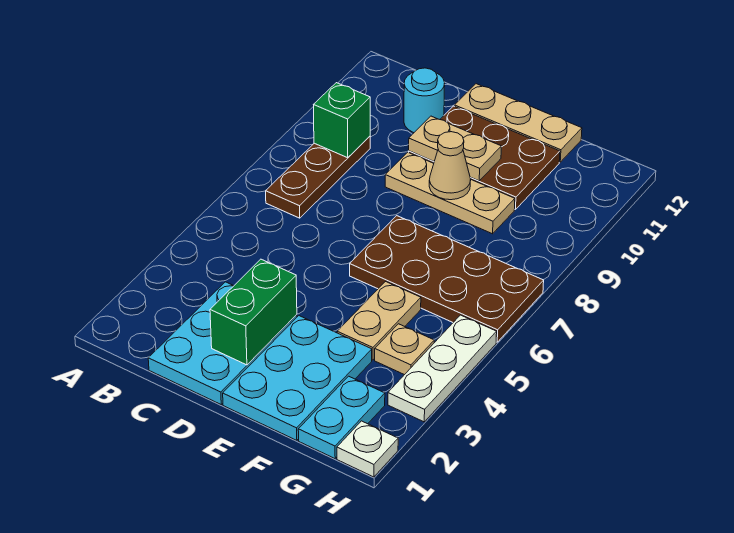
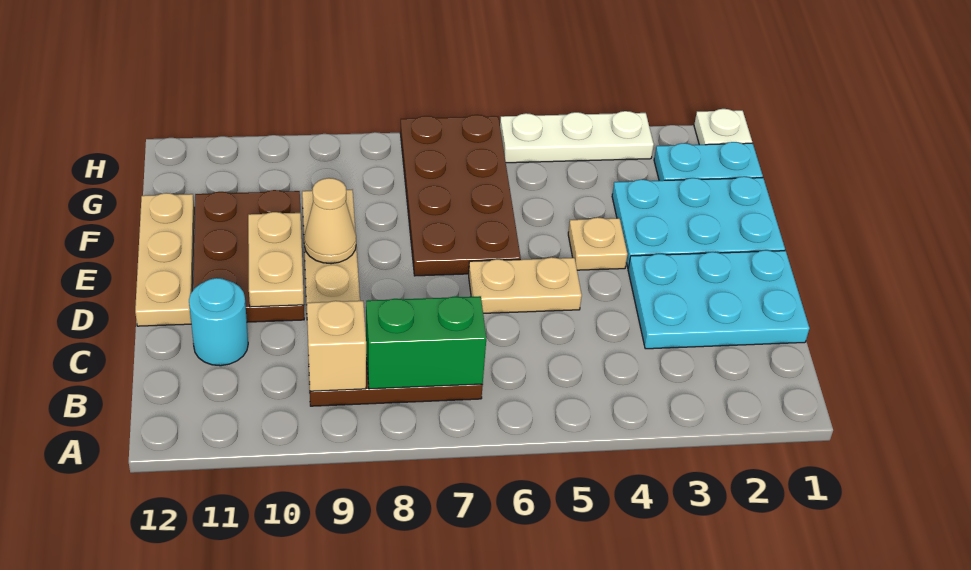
green brick B9 level 2 -> tan brick B9 level 2
green brick D2:D3 level 2 -> green brick B7:B8 level 2
tan plate F4:F5 level 1 -> tan plate D5:D6 level 1
tan plate G4 level 1 -> tan plate E4 level 1

